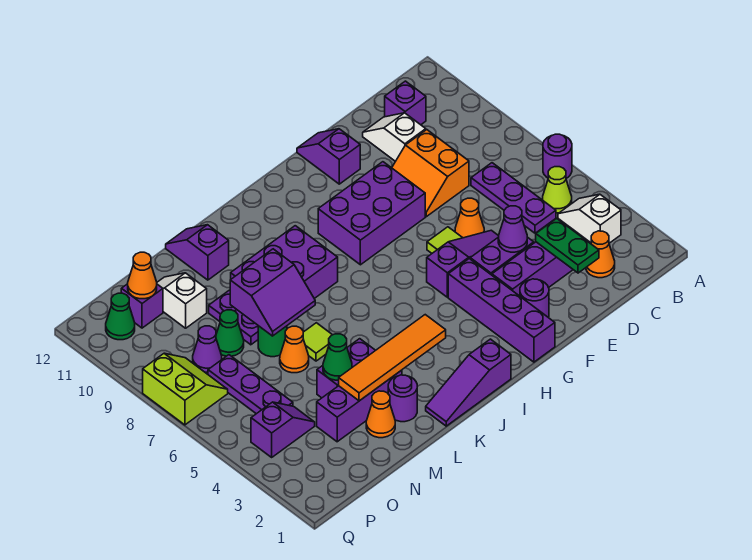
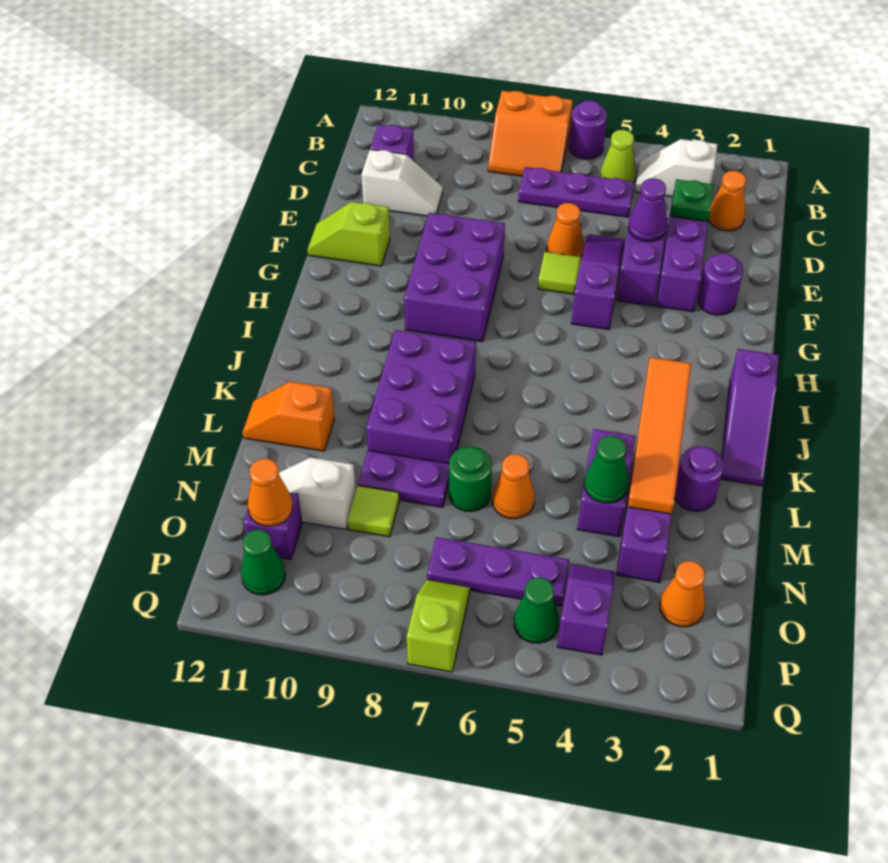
green plate D2:D3 level 2 -> green plate D3 level 2
orange slope D8:E9 level 1 top D -> orange slope A7:B8 level 1 top A
white slope D10:D11 level 1 top 10 -> white slope D10:D11 level 1 top 11
purple slope F11:F12 level 1 top 11 -> lime slope F11:F12 level 1 top 11
purple brick G1:G4 level 1 -> none
lime tile L6 level 1 -> lime tile N9 level 1
purple slope L7:M8 level 2 top 8 -> none
purple slope L11:L12 level 1 top 11 -> orange slope L11:L12 level 1 top 11
orange cone M2 level 1 -> orange cone O2 level 1
green cone N8 level 1 -> green cone P5 level 1
purple cone O8 level 1 -> none
lime slope P7:Q8 level 1 top Q -> lime slope P7:Q7 level 1 top Q

